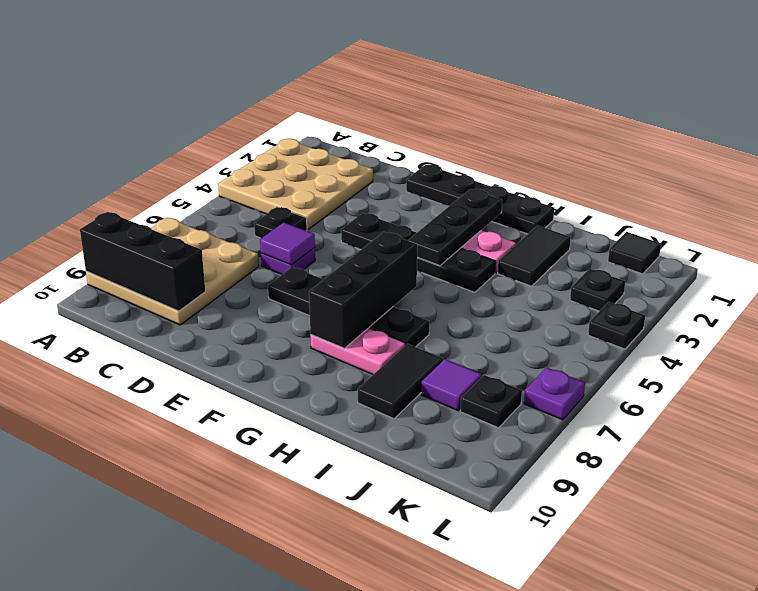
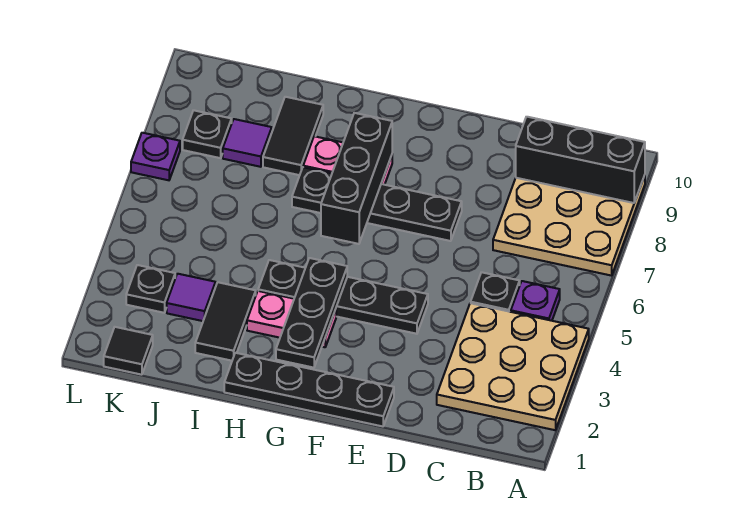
purple plate D6 level 1 -> purple plate B5 level 1
purple tile D6 level 2 -> purple tile J3 level 1
black plate L4 level 1 -> none

